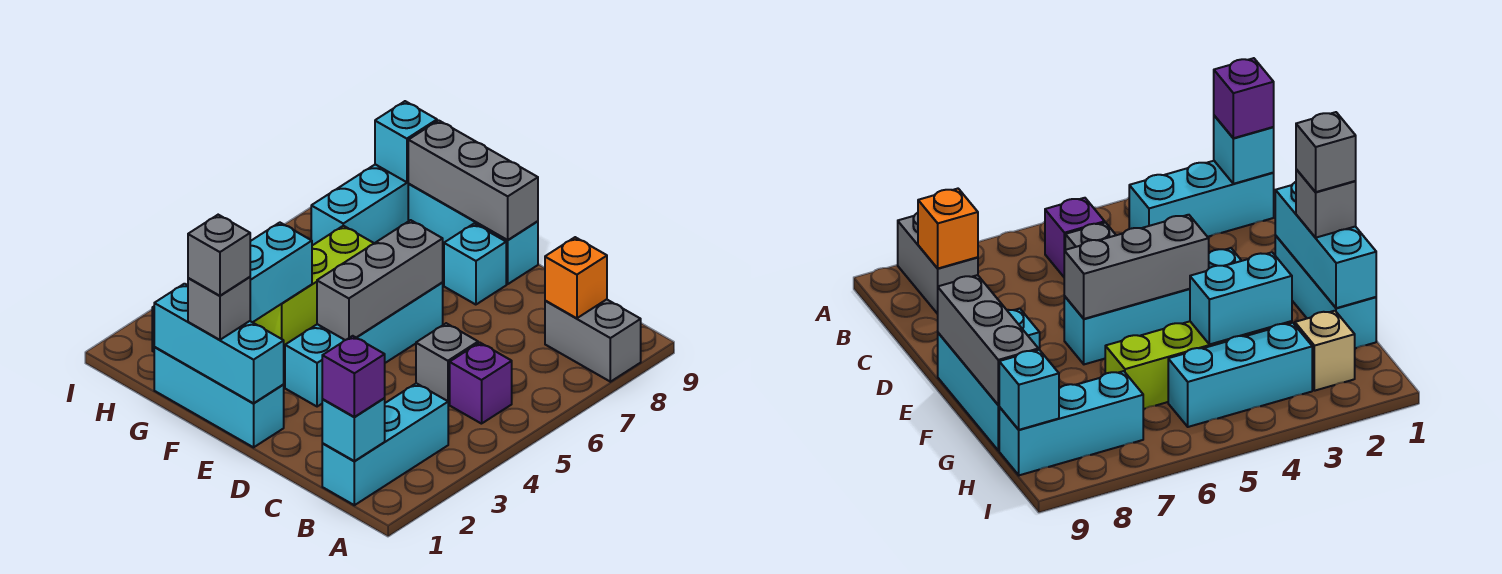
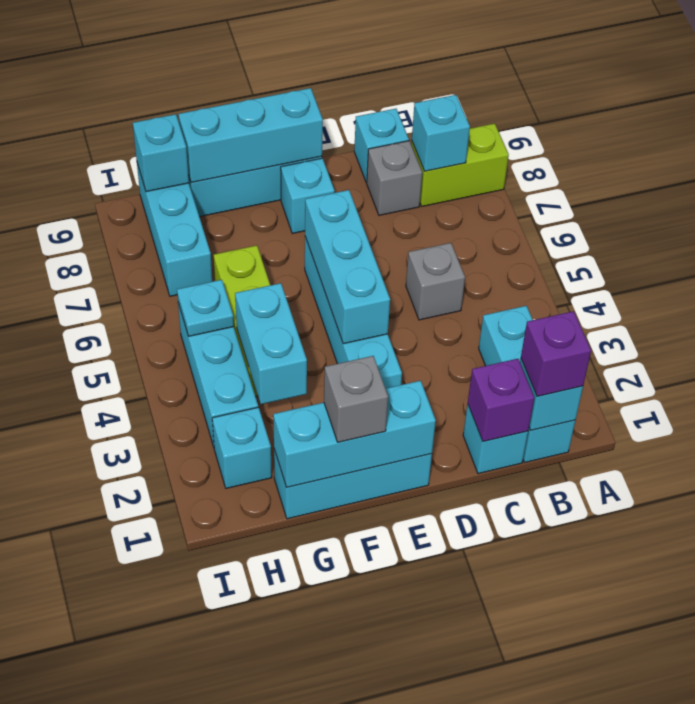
grey brick A8:B8 level 1 -> lime brick A8:B8 level 1
purple brick B5 level 1 -> purple brick C1 level 2
orange brick B8 level 2 -> cyan brick B8 level 2
none -> cyan brick C1 level 1
none -> cyan brick C9 level 1
grey brick E4:E6 level 2 -> cyan brick E4:E6 level 2
grey brick E9:G9 level 2 -> cyan brick E9:G9 level 2
grey brick F1 level 4 -> grey brick C8 level 1
tan brick H2 level 1 -> cyan brick H2 level 1
none -> cyan plate H5 level 2

